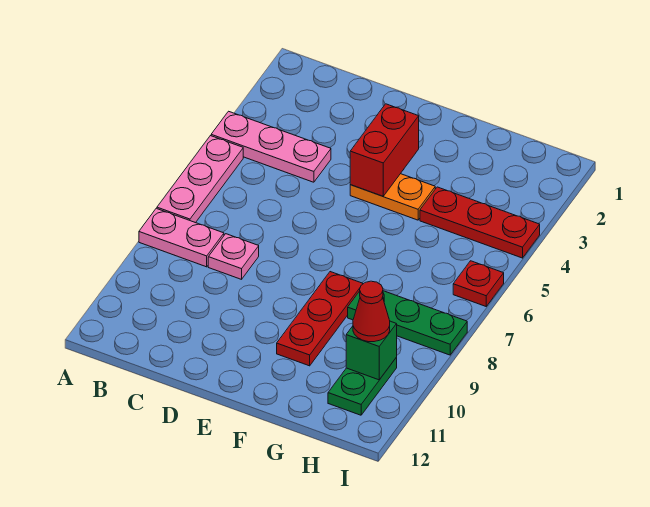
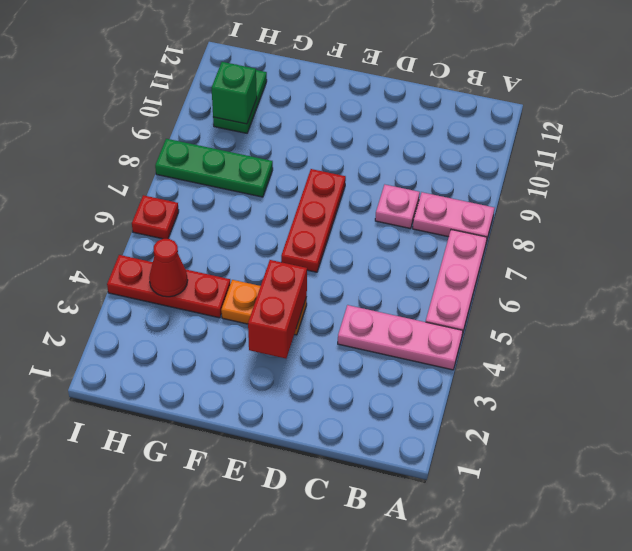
red plate F8:F10 level 1 -> red plate E6:E8 level 1
red cone H10 level 3 -> red cone H4 level 2

